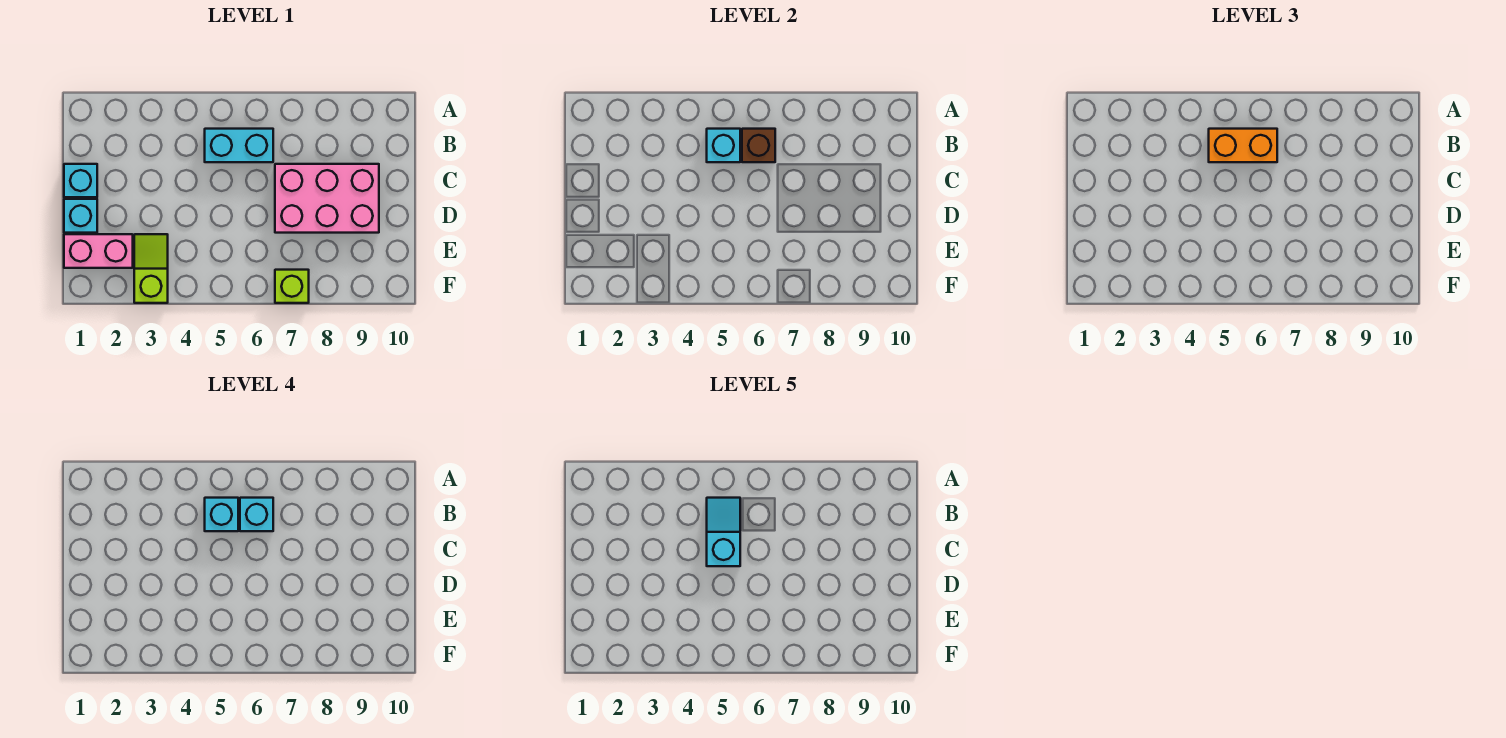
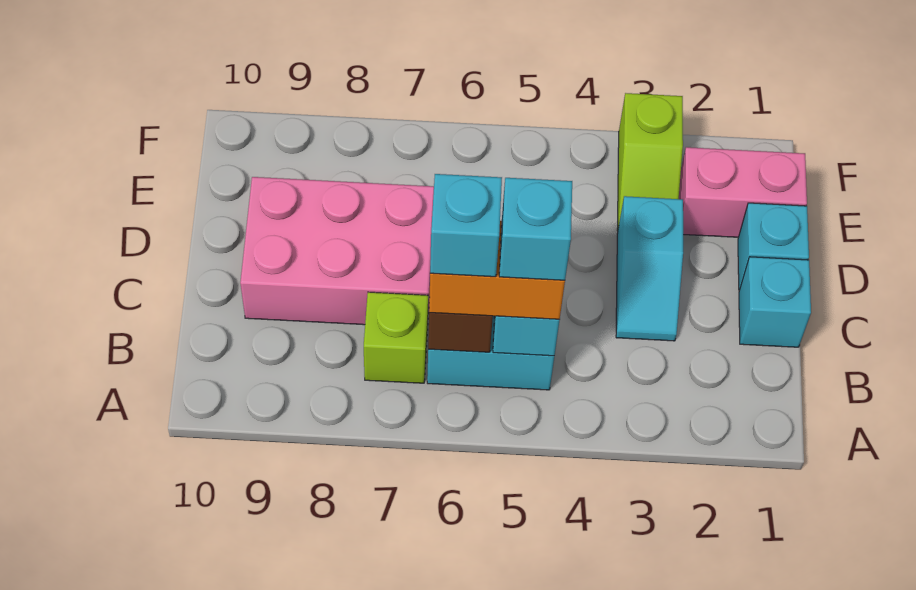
cyan slope B5:C5 level 5 top C -> cyan slope C3:D3 level 1 top D
lime brick F7 level 1 -> lime brick B7 level 1

